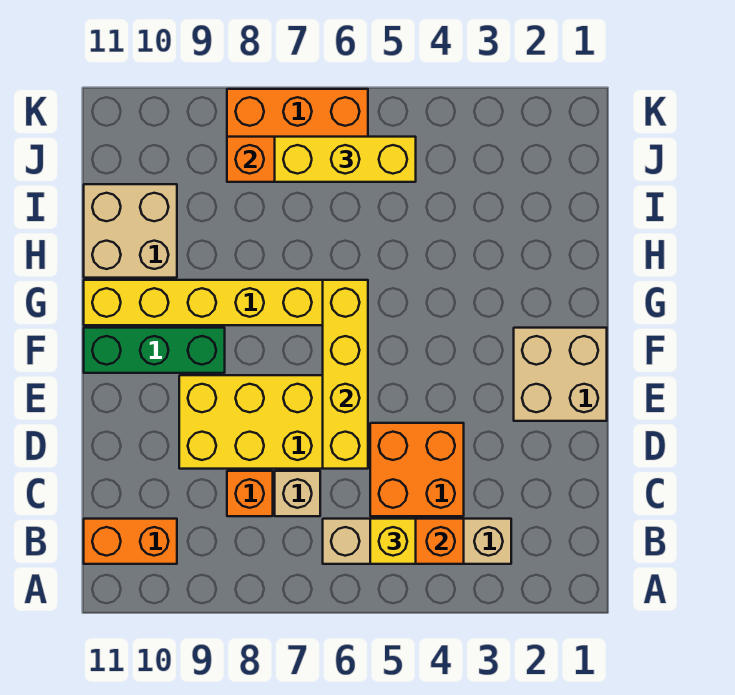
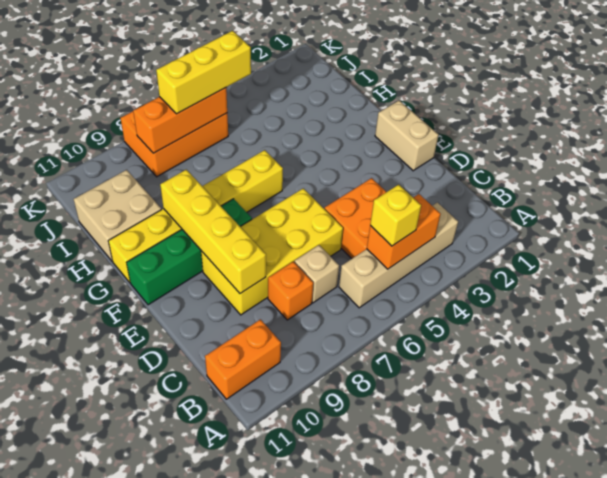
yellow brick D6:G6 level 2 -> yellow brick D9:G9 level 2
tan brick E1:F2 level 1 -> tan brick E1:F1 level 1
green brick F9:F11 level 1 -> green brick F8:F11 level 1

